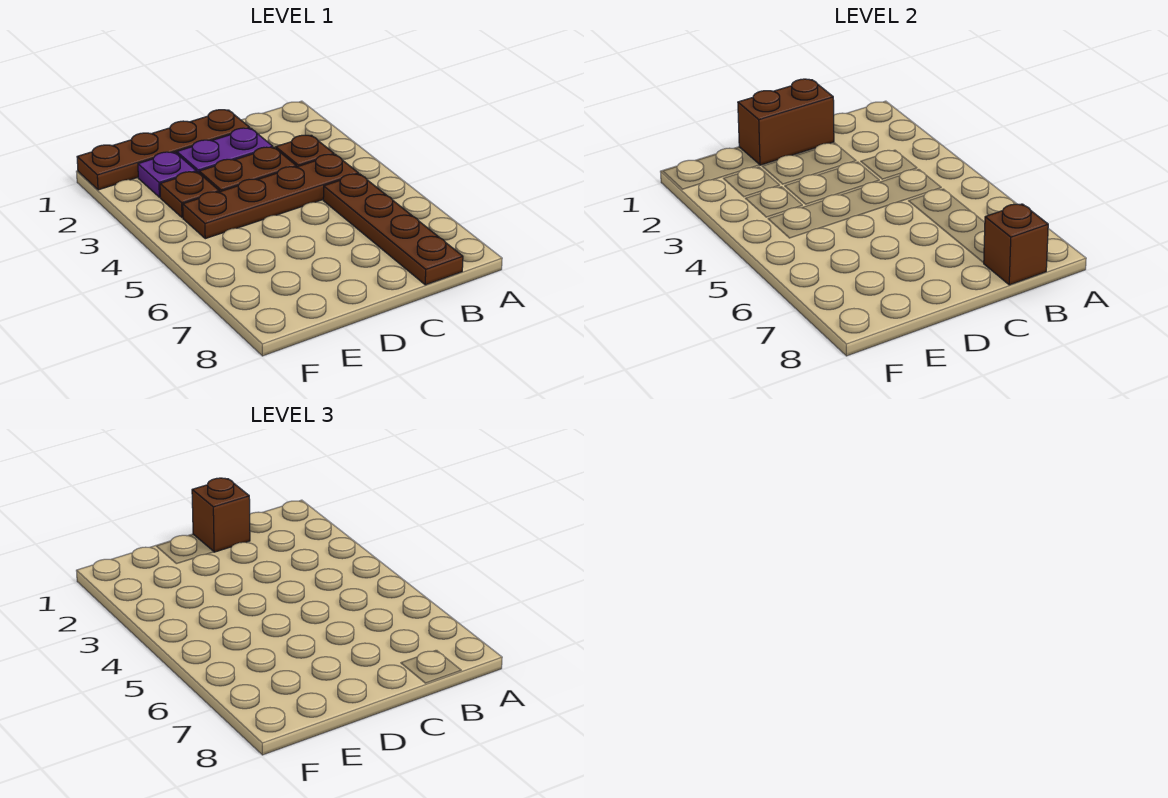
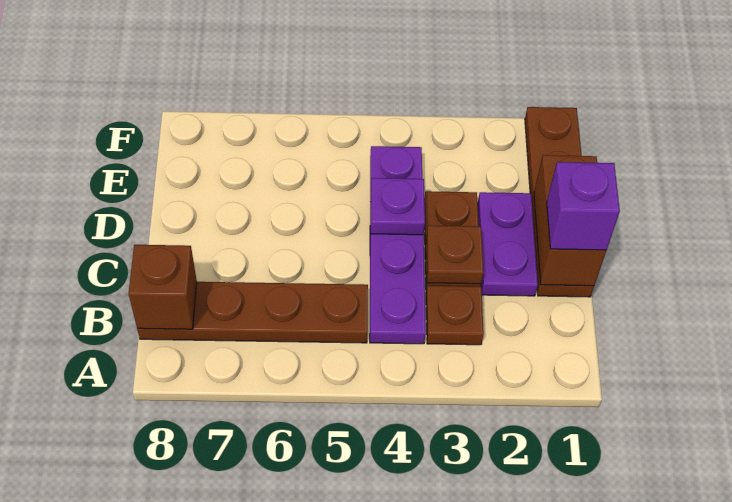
brown plate B4:E4 level 1 -> purple plate B4:E4 level 1
brown brick C1 level 3 -> purple brick C1 level 3
purple plate E2 level 1 -> purple plate D4 level 2
brown plate E3 level 1 -> brown plate C3 level 2

